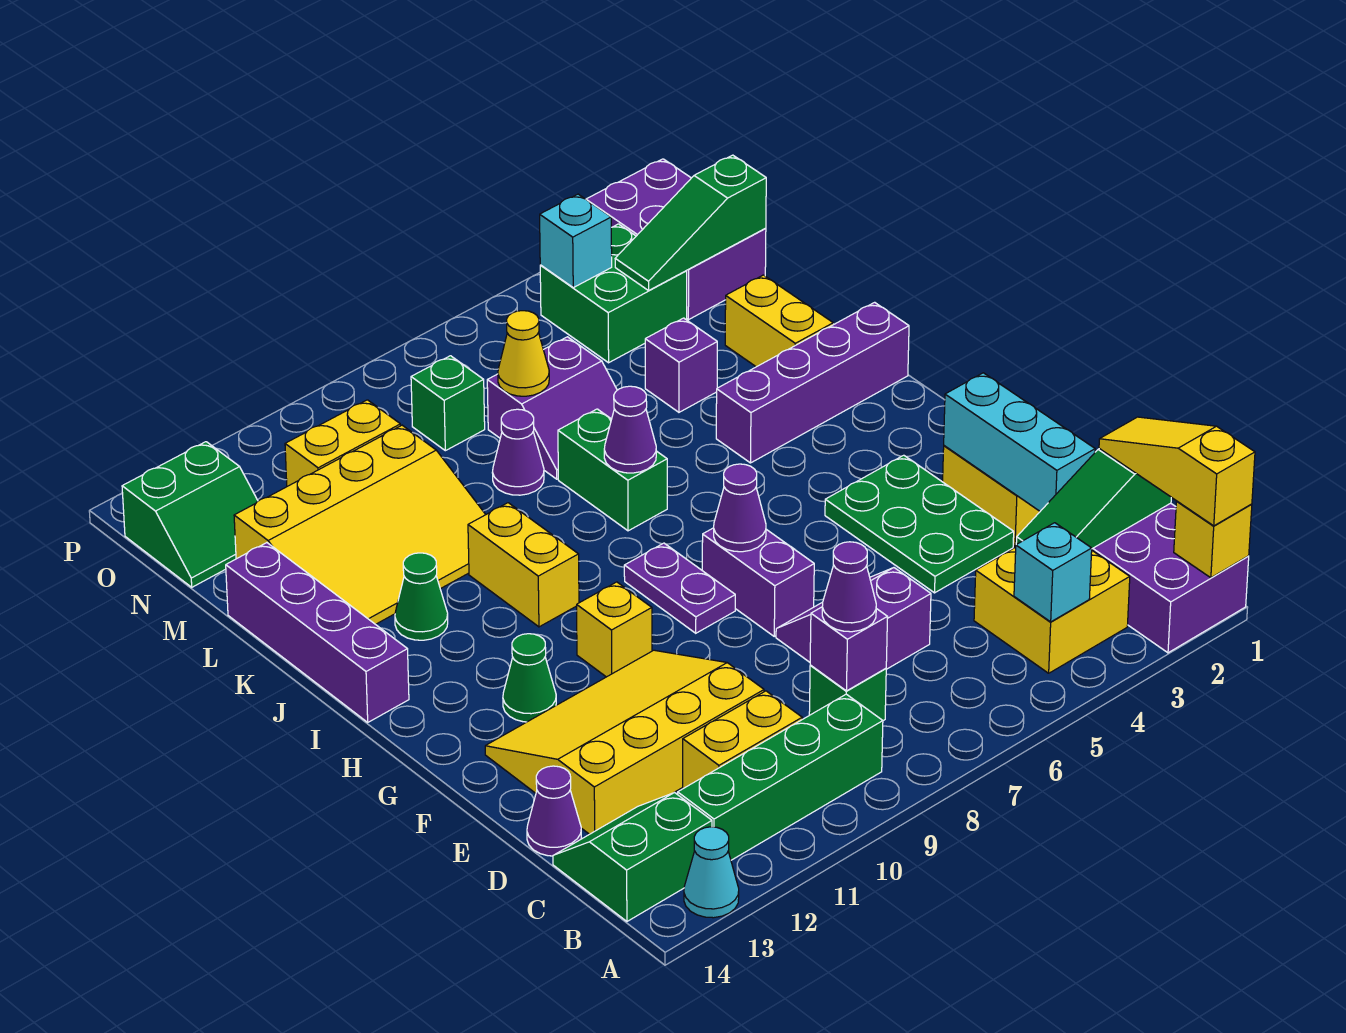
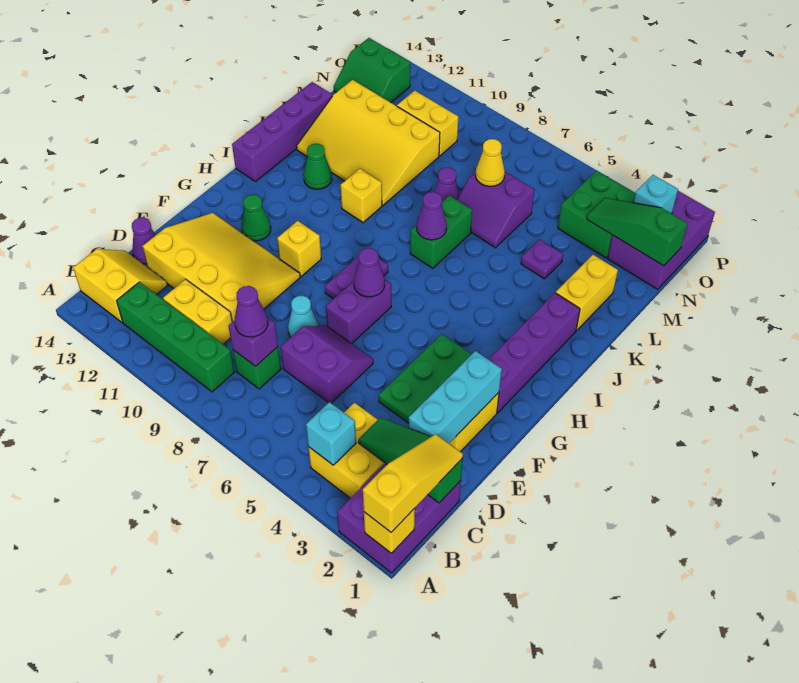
cyan cone A13 level 1 -> cyan cone E8 level 1
green slope B13:C14 level 1 top B -> yellow slope B13:C14 level 1 top B
yellow brick I10:J10 level 1 -> yellow brick J10 level 1
purple brick J1:J4 level 1 -> purple brick G2:J2 level 1
purple brick L4 level 1 -> purple plate L4 level 1
green brick N8 level 1 -> none
cyan brick O4 level 2 -> cyan brick O2 level 2

